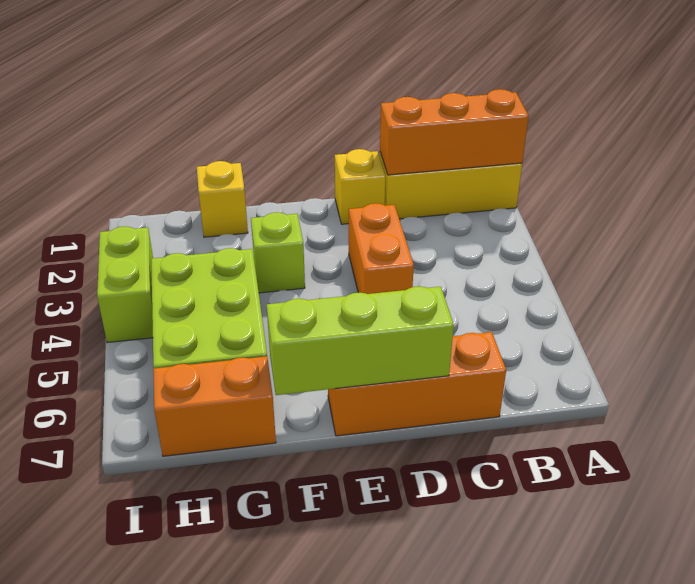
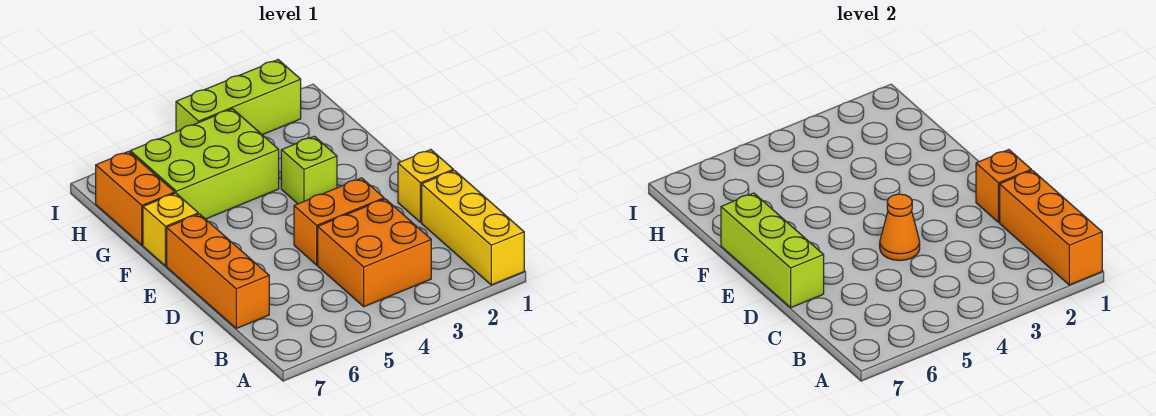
none -> orange brick B3:C4 level 1
none -> orange brick D1 level 2
none -> orange cone D4 level 2
yellow brick G1 level 1 -> yellow brick F7 level 1
lime brick I3:I4 level 1 -> lime brick I2:I4 level 1

